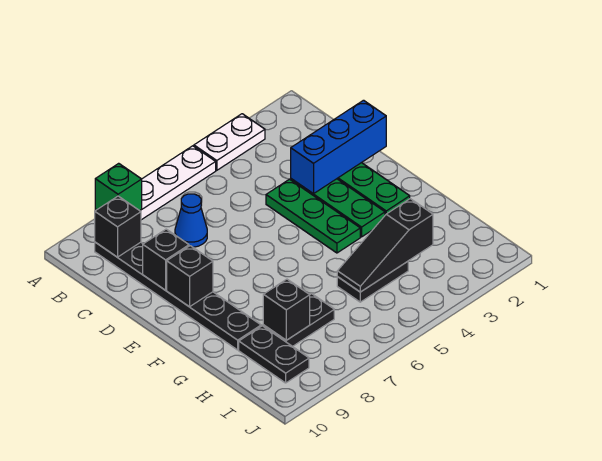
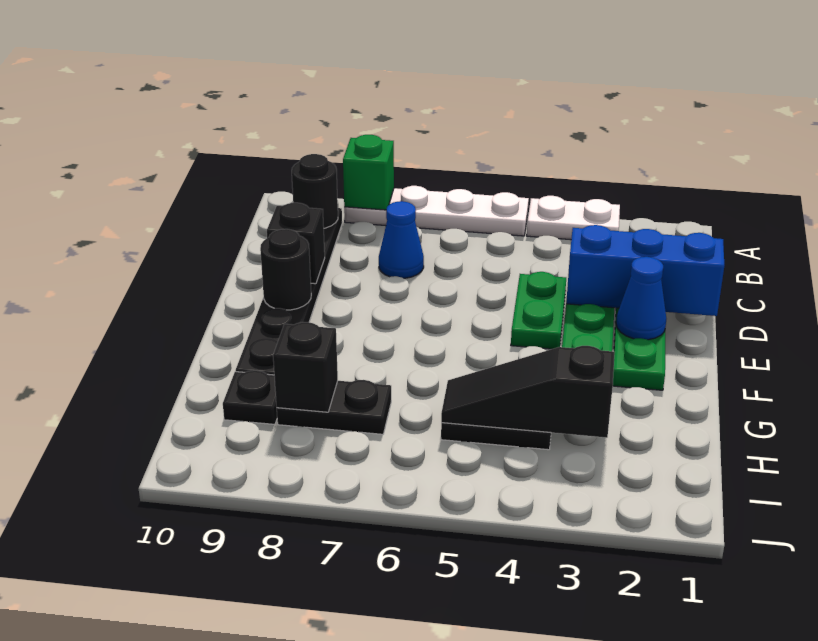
black brick B9 level 2 -> black round brick B9 level 2
green plate D4:F4 level 1 -> green plate D4:E4 level 1
none -> blue cone E2 level 2
black brick E9 level 2 -> black round brick E9 level 2
black plate H9:I9 level 1 -> black plate H9 level 1

